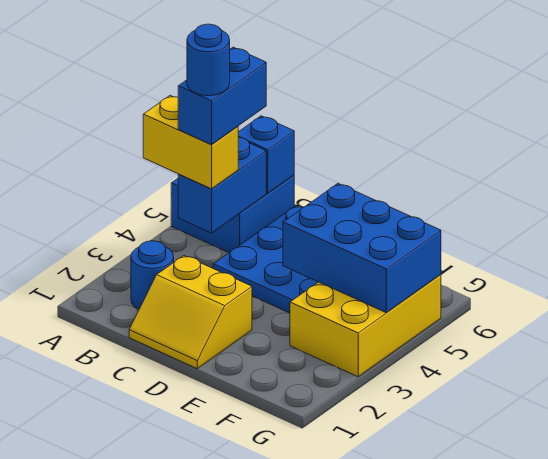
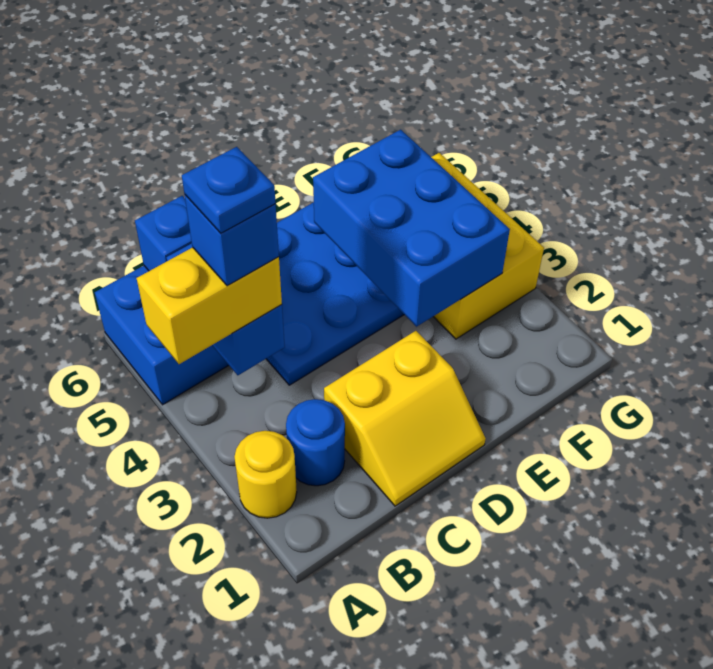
none -> yellow round brick A2 level 1
blue brick B4:B5 level 4 -> blue brick B4 level 4
blue round brick B4 level 5 -> blue plate B4 level 5
blue brick E4:G5 level 2 -> blue brick E3:F5 level 2

